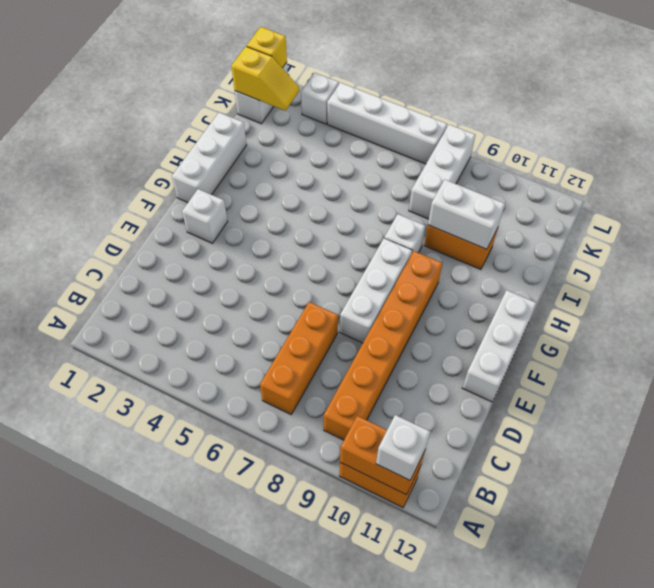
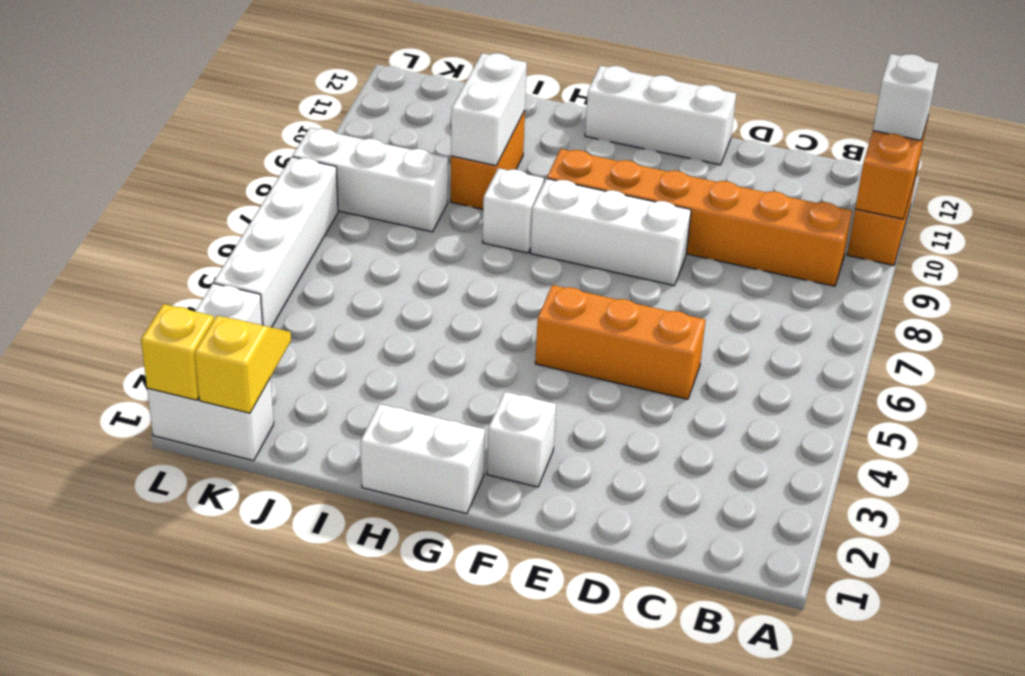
orange brick B7:D7 level 1 -> orange brick D5:F5 level 1
white brick G1:I1 level 1 -> white brick G1:H1 level 1

